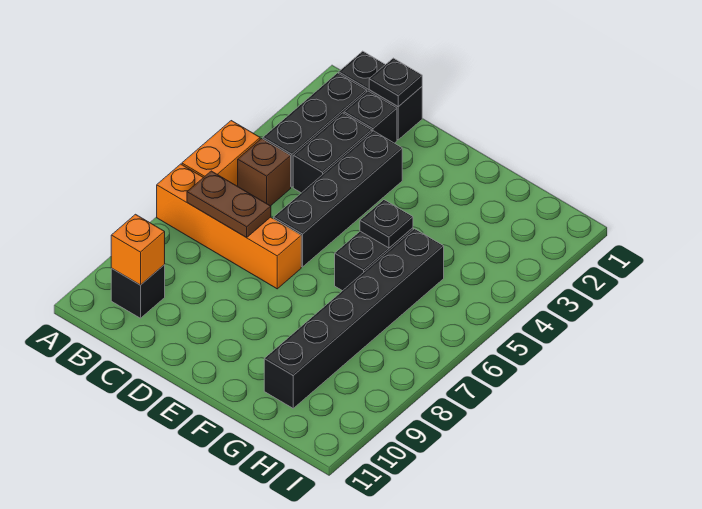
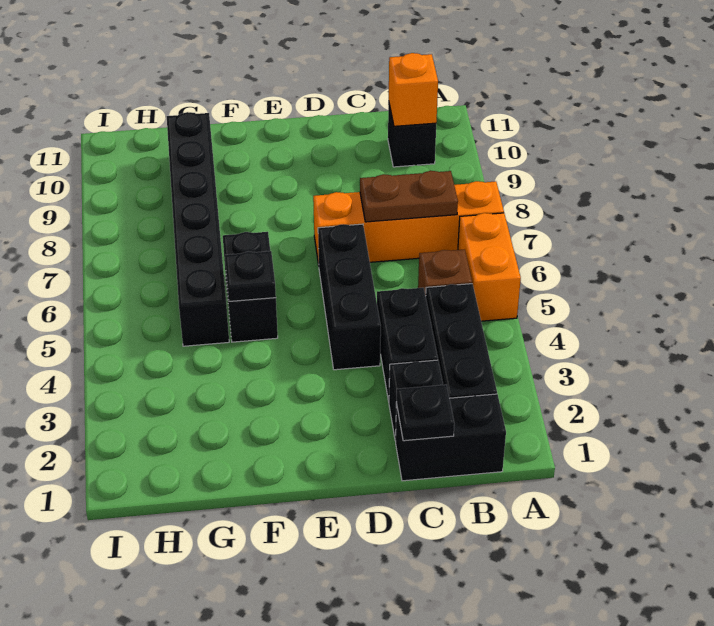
black brick D3:D6 level 1 -> black brick D4:D6 level 1

